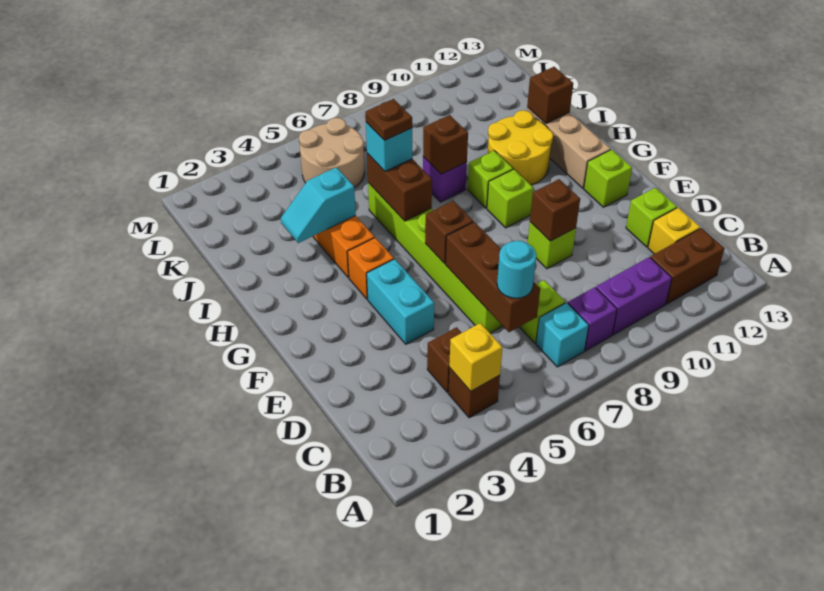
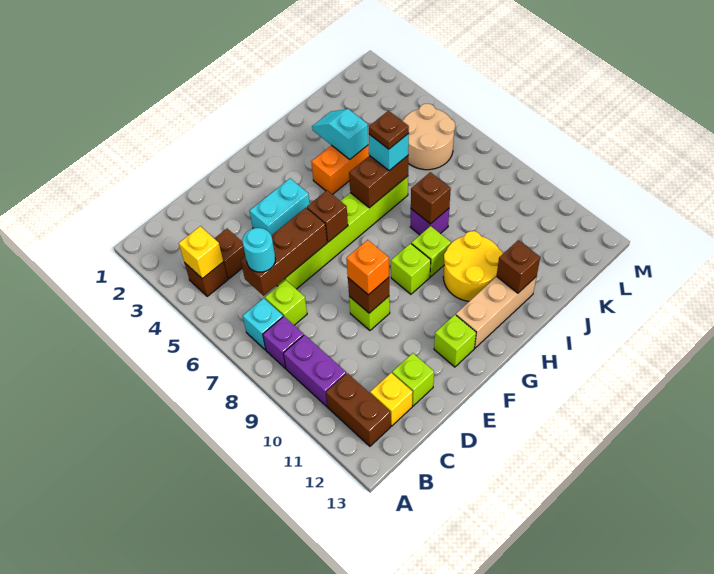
orange brick G4 level 1 -> orange brick E9 level 3

